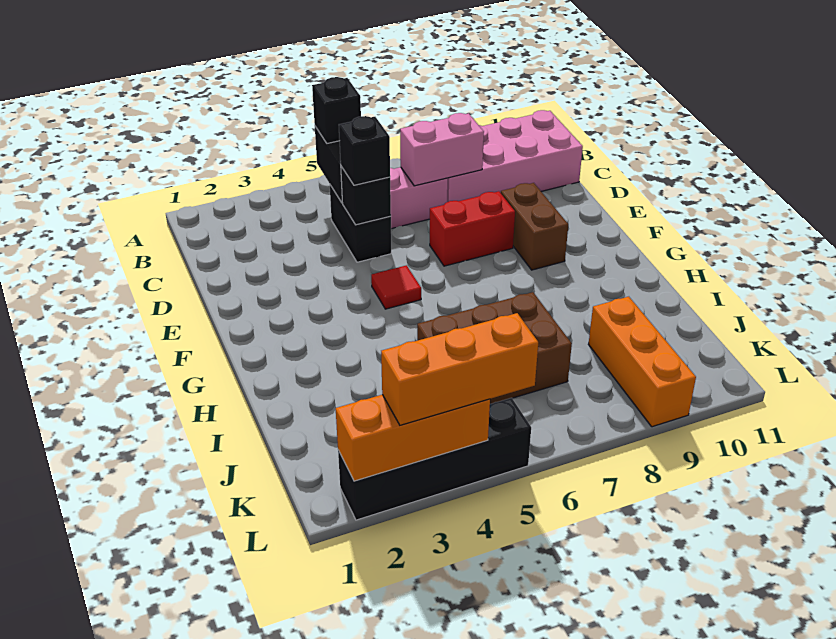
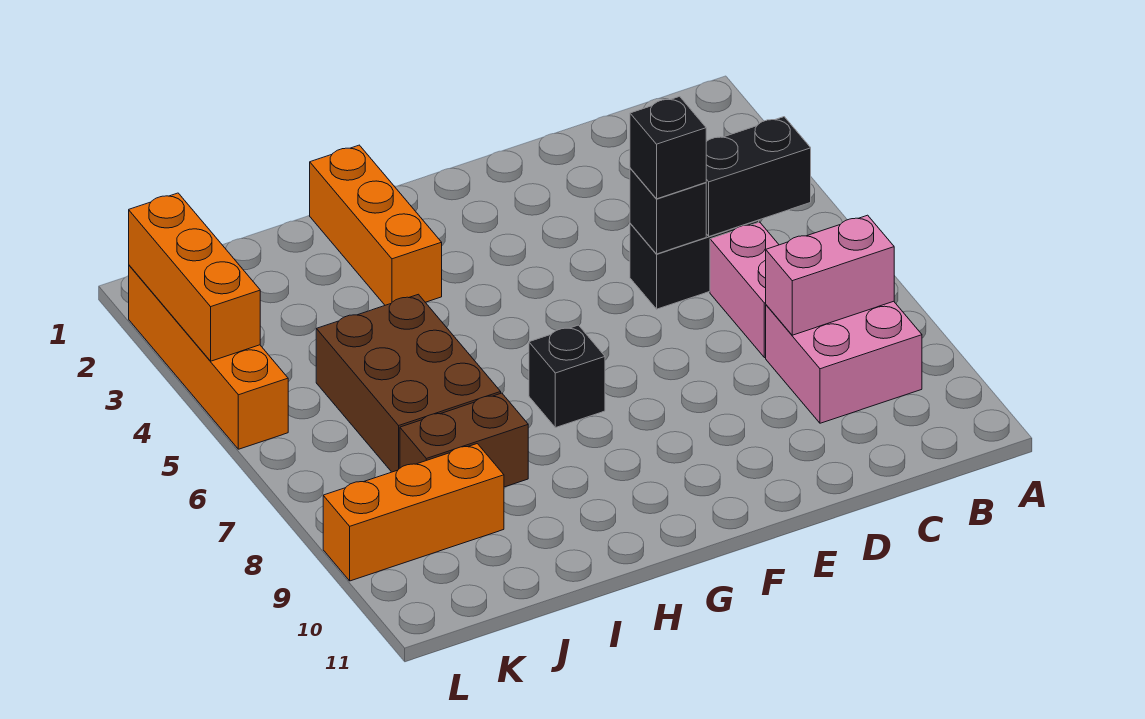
black brick B5 level 3 -> black brick G7 level 1
pink brick B8:C11 level 1 -> pink brick B8:C9 level 1
pink brick C7:C8 level 2 -> pink brick B8:C8 level 2
red brick E7:E8 level 1 -> none
brown brick E9:F9 level 1 -> brown brick I8:J8 level 1
red tile F5 level 1 -> none
black brick L2:L5 level 1 -> orange brick L2:L5 level 1
orange brick L3:L5 level 3 -> orange brick H1:H3 level 1

